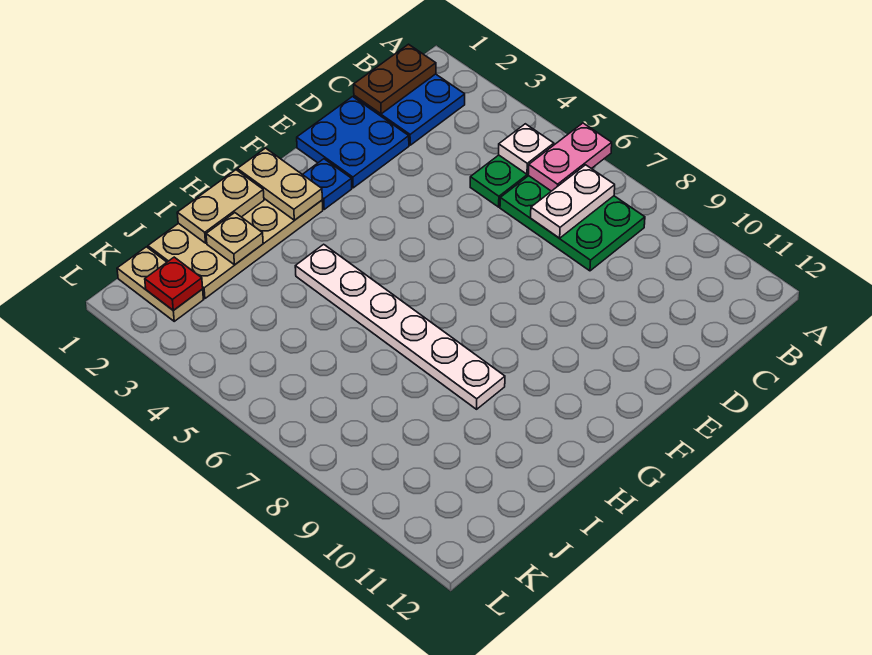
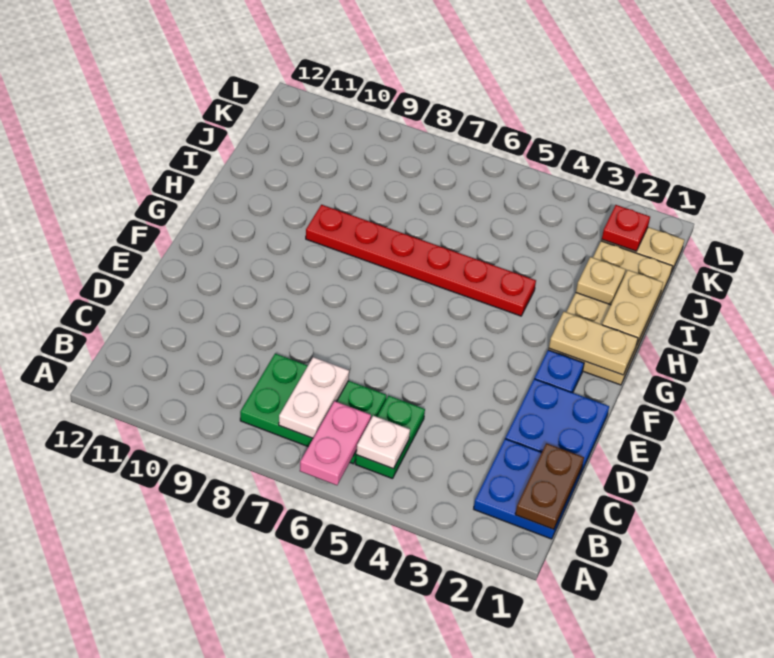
white plate H4:H9 level 1 -> red plate H4:H9 level 1

